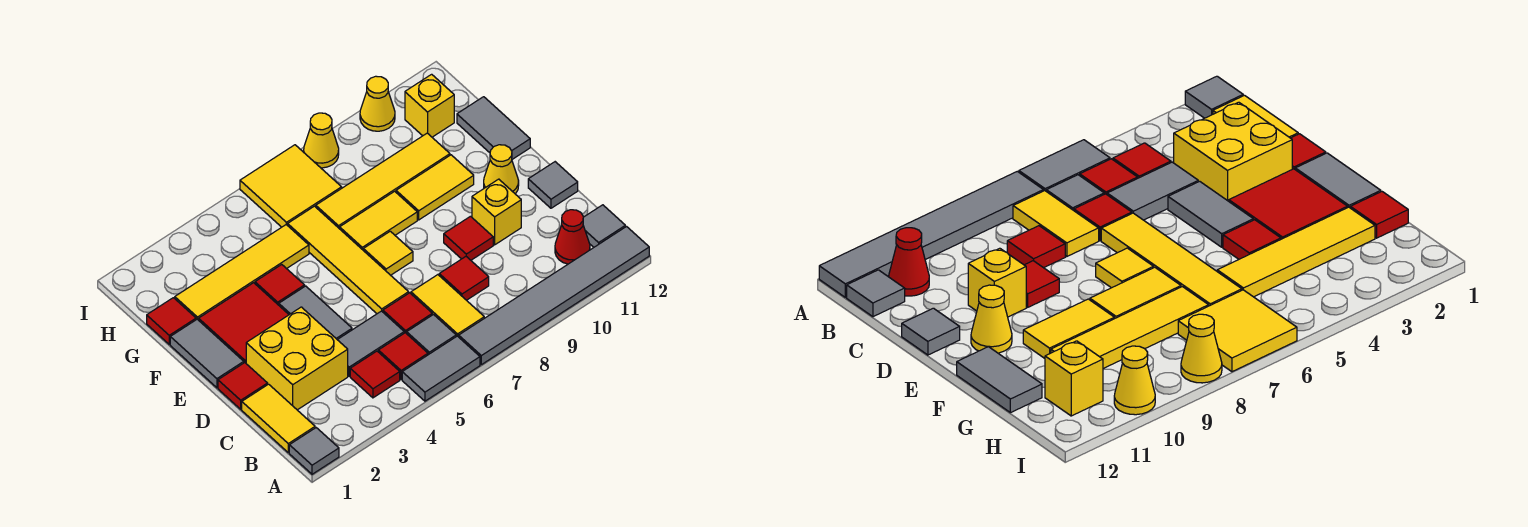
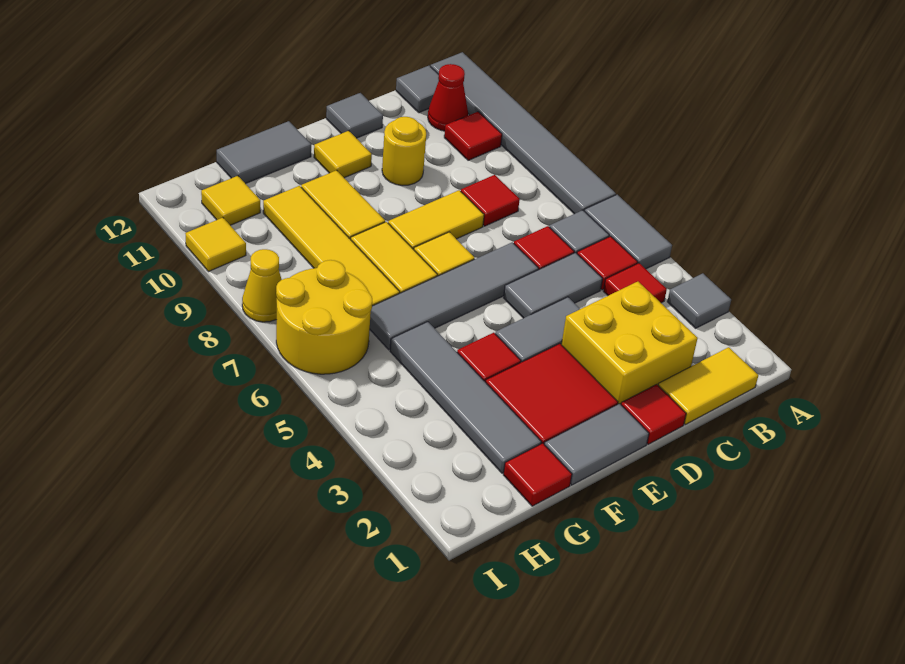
grey tile A1 level 1 -> grey tile A3 level 1
yellow tile B7:C7 level 1 -> yellow tile D8:E8 level 1
grey tile C4:C5 level 1 -> grey tile C5:D5 level 1
yellow tile D6:G6 level 1 -> grey tile D6:G6 level 1
red tile D9 level 1 -> red tile B10 level 1
yellow brick D10 level 1 -> yellow round brick D10 level 1
yellow cone E11 level 1 -> yellow tile E11 level 1
yellow tile G2:G5 level 1 -> grey tile G2:G5 level 1
yellow tile H6:I7 level 1 -> yellow round brick H6:I7 level 1
yellow brick H11 level 1 -> yellow tile H11 level 1
yellow cone I10 level 1 -> yellow tile I10 level 1

